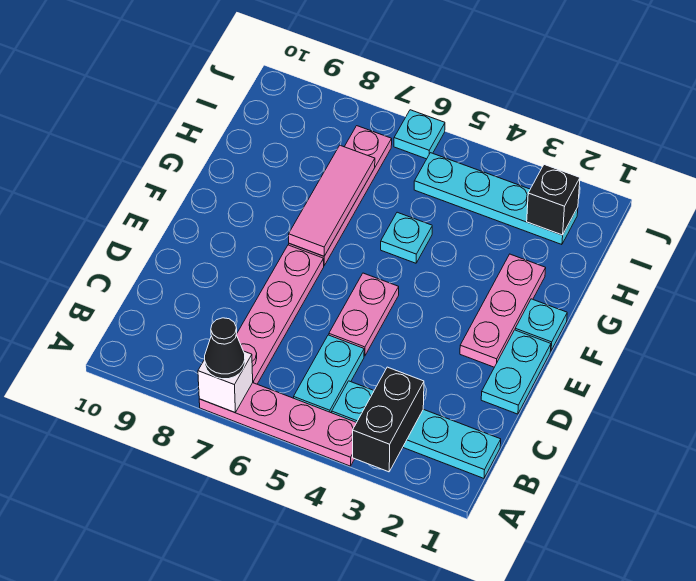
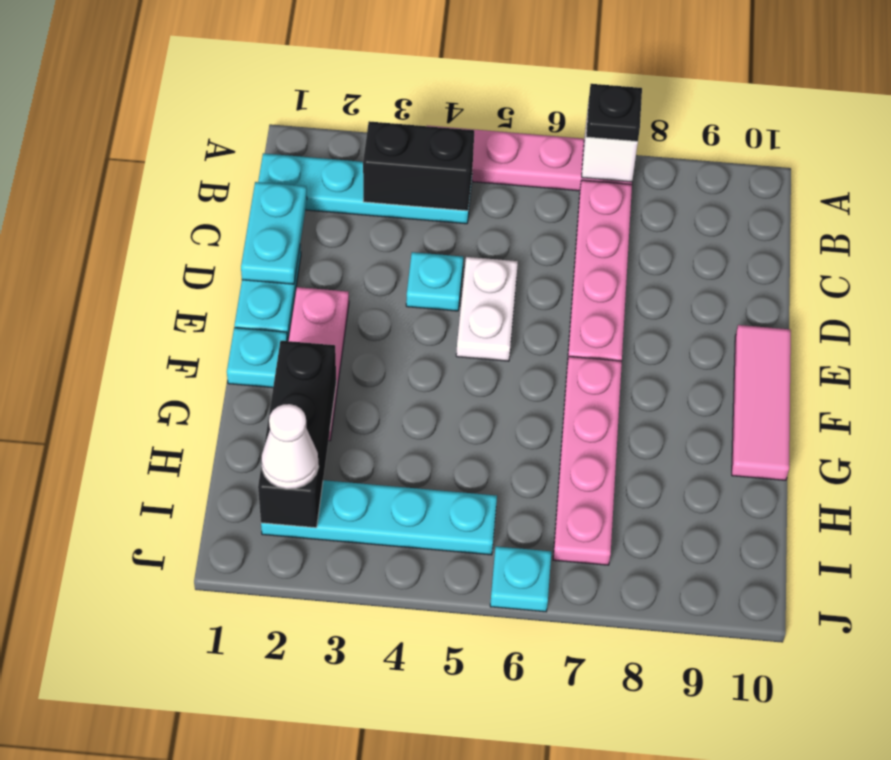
black brick A3:B3 level 2 -> black brick B3:B4 level 2
black cone A7 level 3 -> black plate A7 level 3
cyan plate B5:C5 level 1 -> cyan plate C1:D1 level 2
pink plate D5:E5 level 1 -> white plate D5:E5 level 1
pink tile F7:H7 level 2 -> pink tile E10:G10 level 1
cyan plate G5 level 1 -> cyan plate D4 level 1
black brick I2 level 2 -> black brick G2:I2 level 2
none -> white cone I2 level 3

